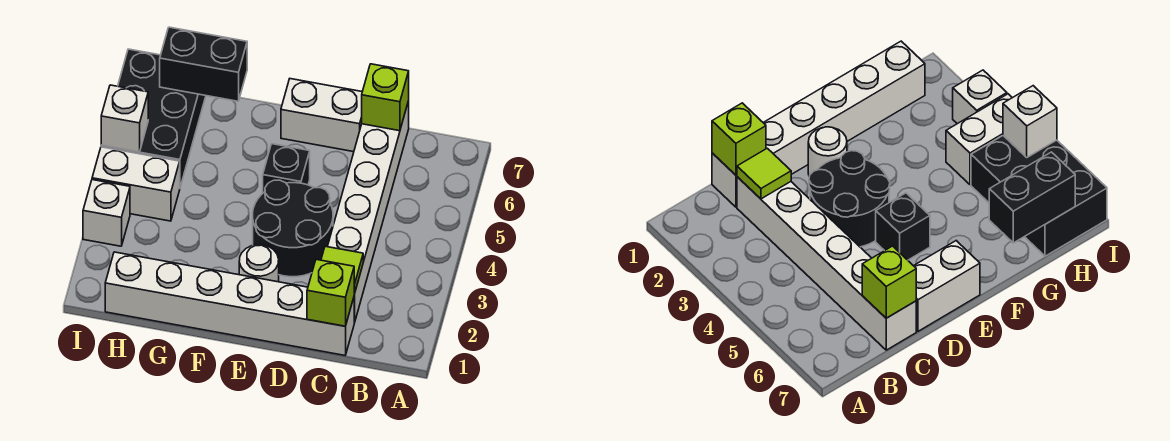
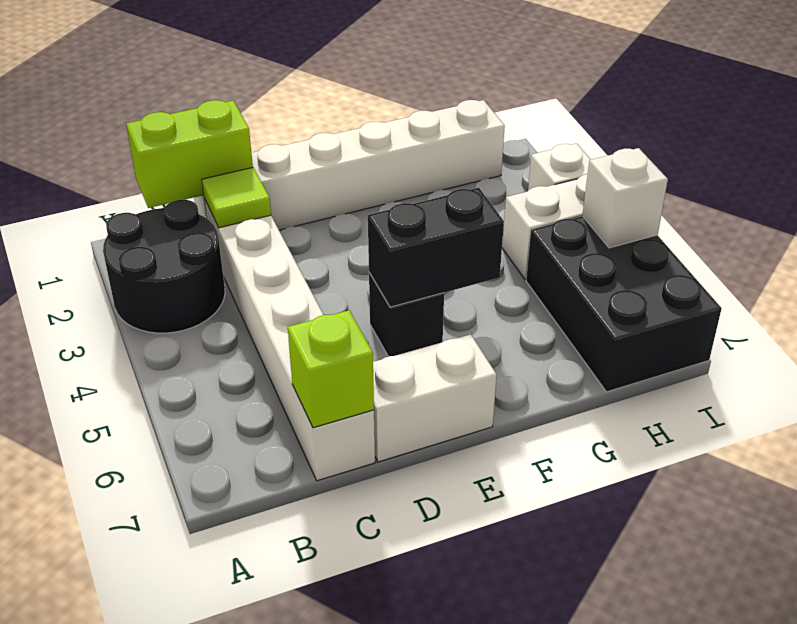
lime brick C1 level 2 -> lime brick B1:C1 level 2
black round brick D3:E4 level 1 -> black round brick A2:B3 level 1
white round brick E2 level 1 -> none
black brick G7:H7 level 2 -> black brick E5:F5 level 2

